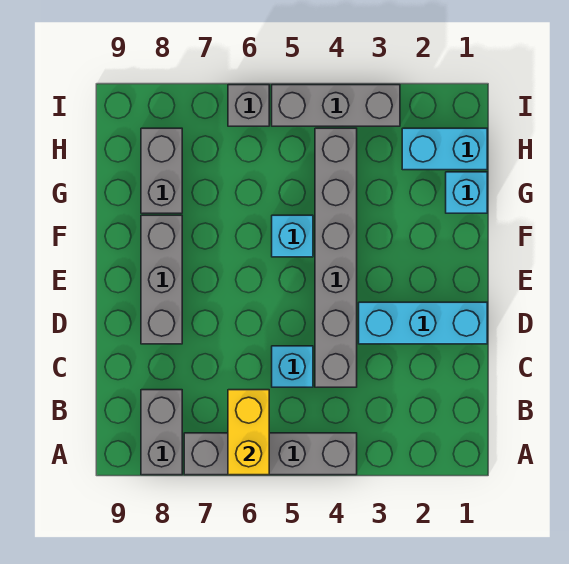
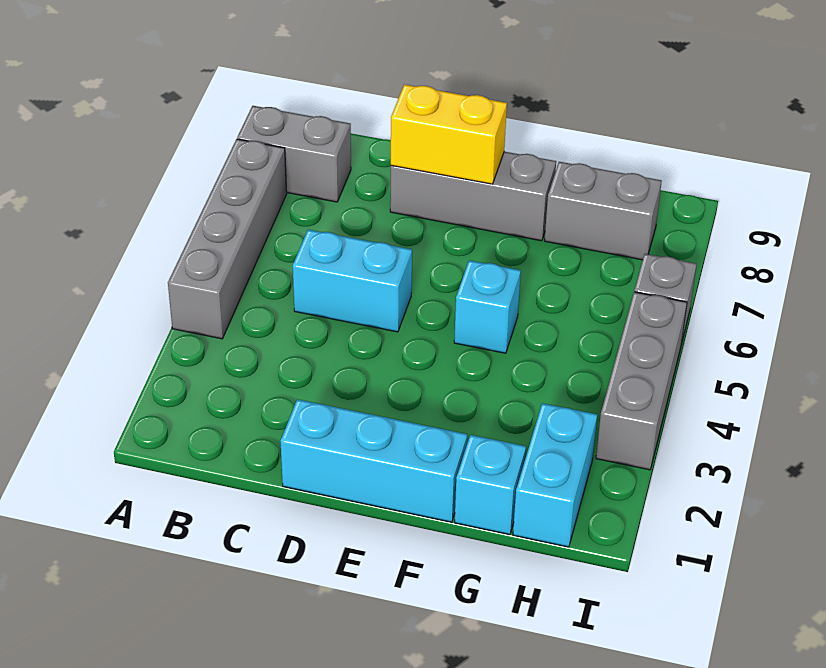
yellow brick A6:B6 level 2 -> yellow brick D8:E8 level 2
grey brick C4:H4 level 1 -> none
cyan brick C5 level 1 -> cyan brick C5:D5 level 1
cyan brick D1:D3 level 1 -> cyan brick D1:F1 level 1

